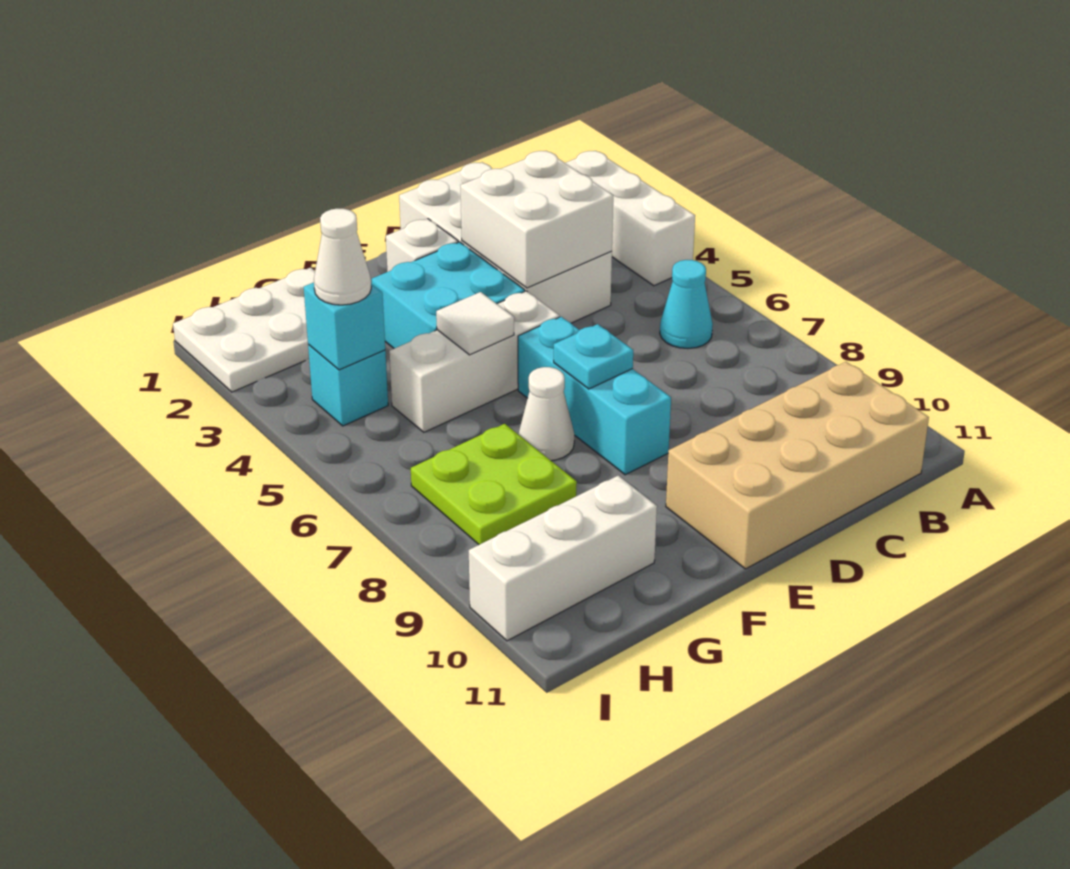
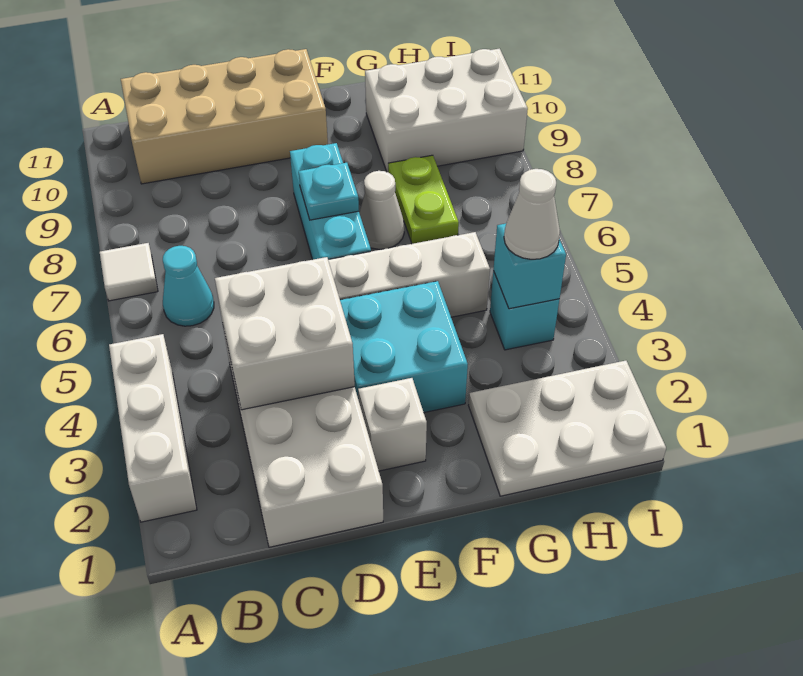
white tile F5 level 2 -> white tile A7 level 1
lime plate G7:H8 level 1 -> lime plate G7:G8 level 1
white brick G10:I10 level 1 -> white brick G9:I10 level 1

